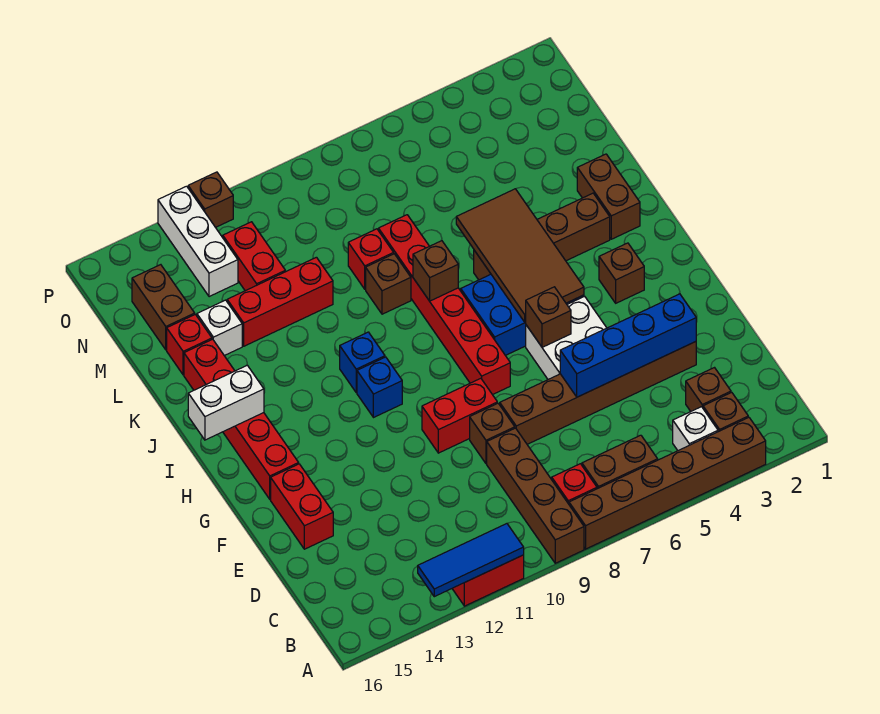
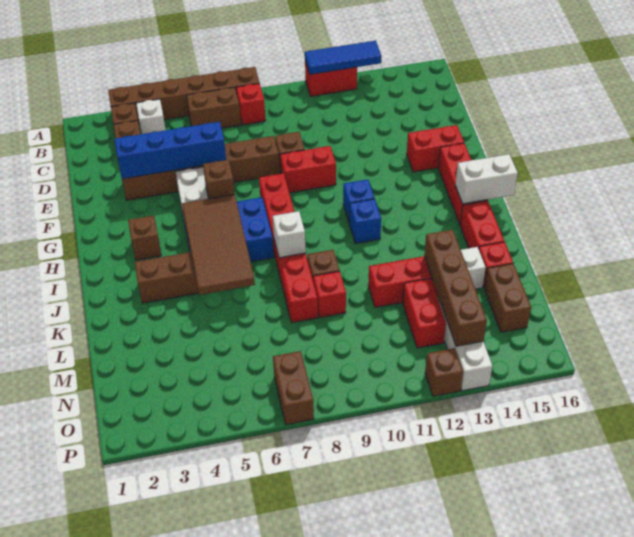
brown brick A9:D9 level 1 -> brown brick L13:O13 level 2
red brick E15:F15 level 1 -> red brick F14:F15 level 1
brown brick J2:K2 level 1 -> brown brick O7:P7 level 1
brown brick J8 level 2 -> white brick J8 level 2

